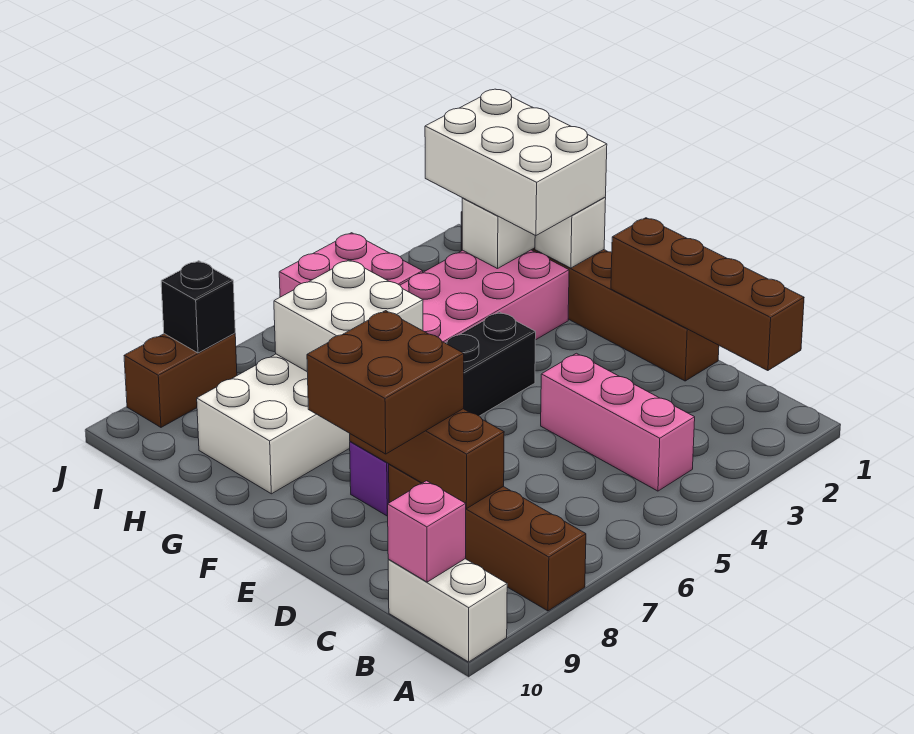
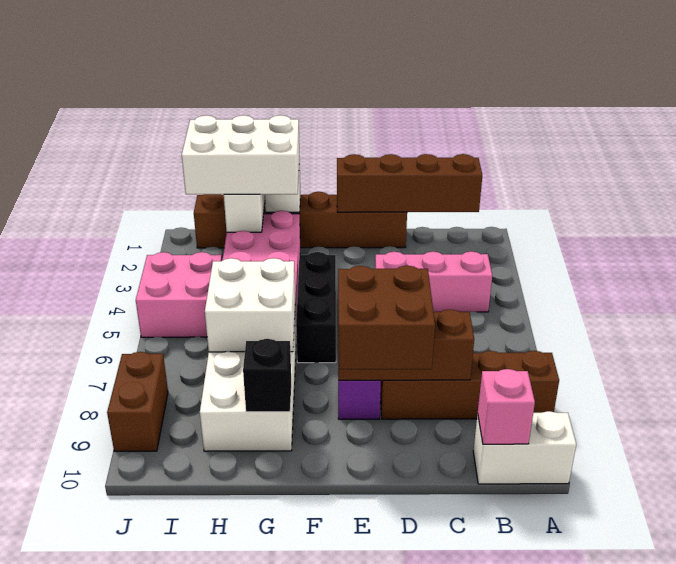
black brick J8 level 2 -> black brick G9 level 2

